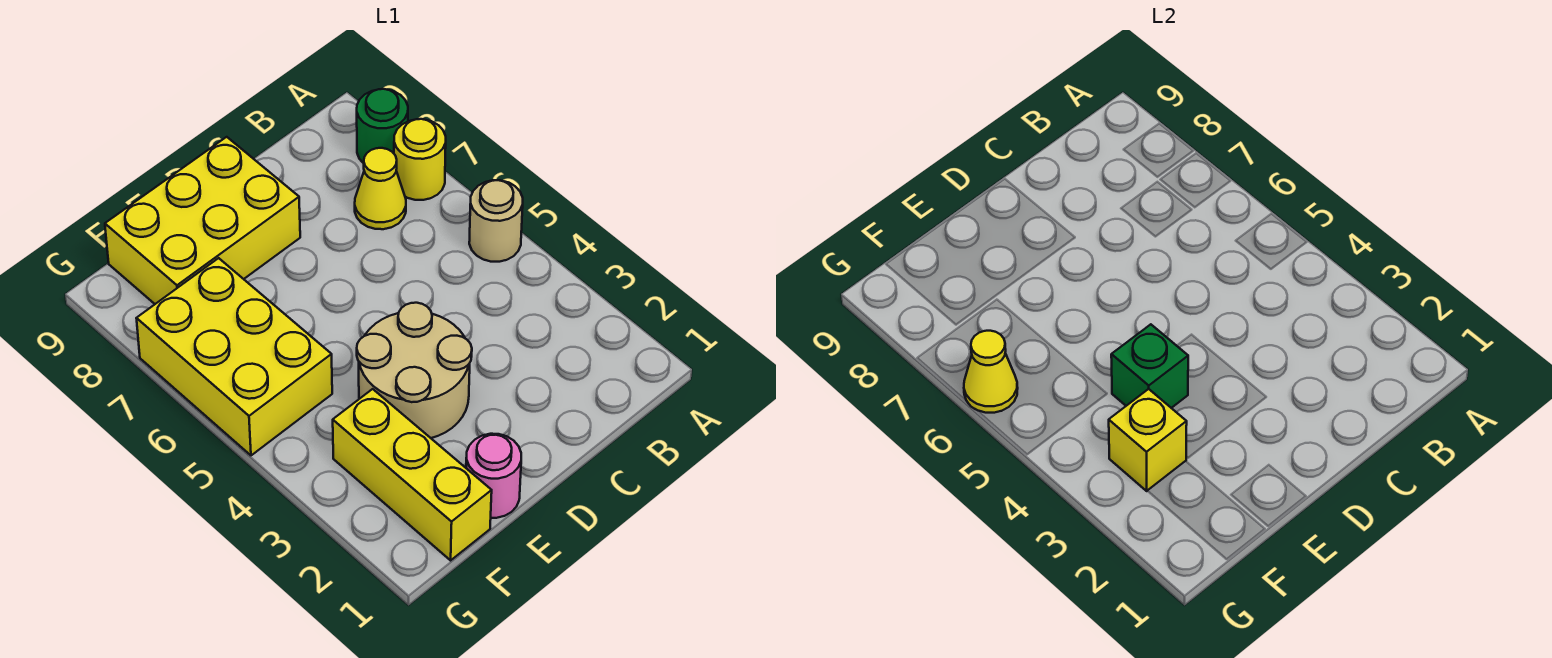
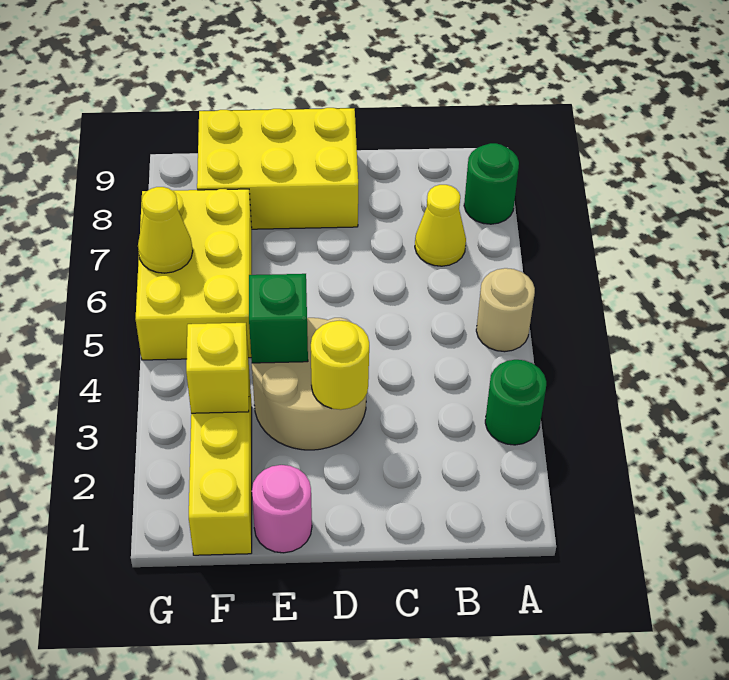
none -> green round brick A3 level 1
yellow round brick A7 level 1 -> yellow round brick D3 level 2

